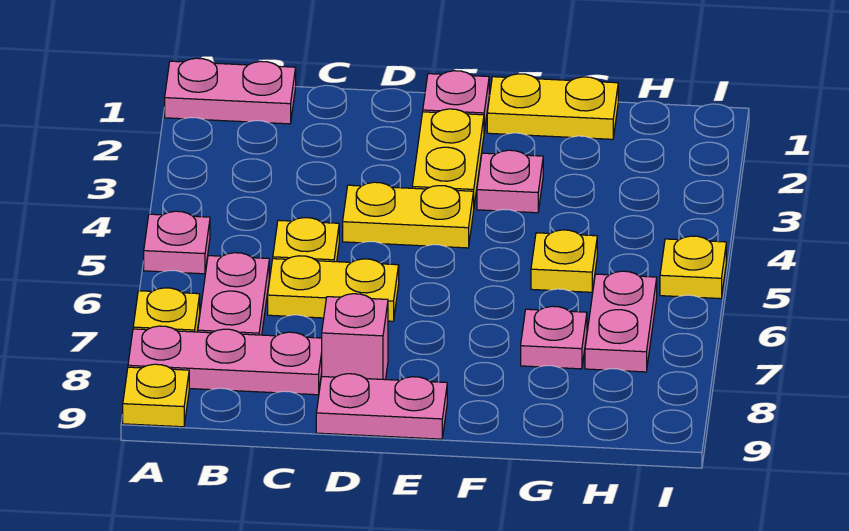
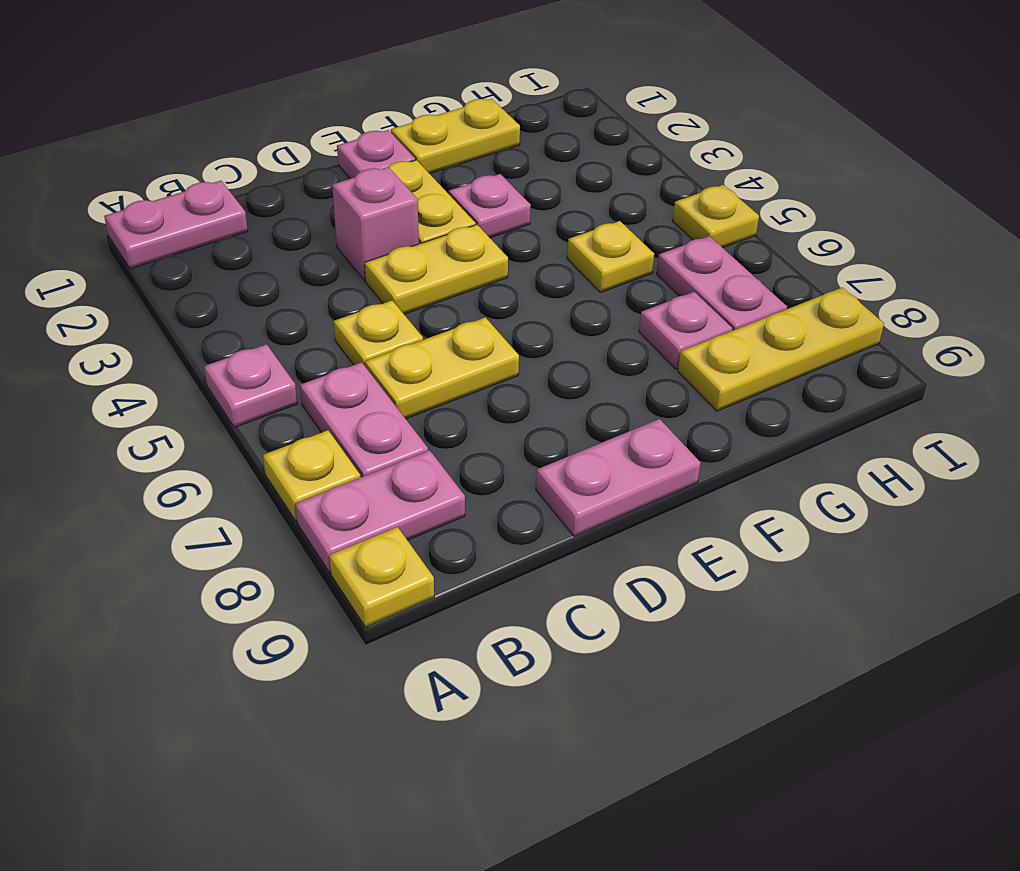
pink plate A8:C8 level 1 -> pink plate A8:B8 level 1
pink brick D8 level 1 -> pink brick D3 level 1
none -> yellow plate G8:I8 level 1

